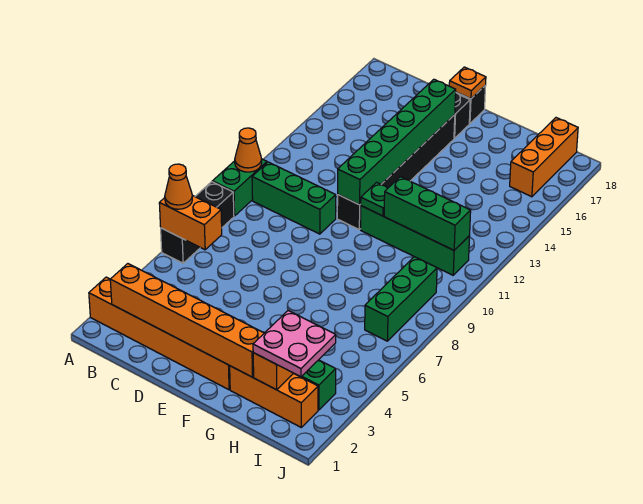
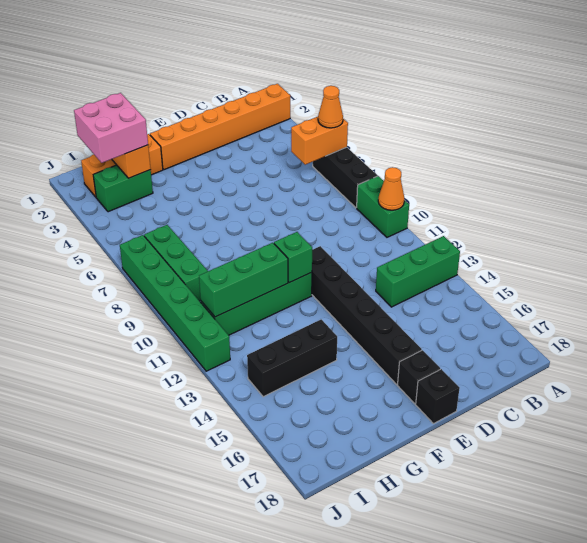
orange brick B2:G2 level 2 -> none
green brick B10:D10 level 1 -> green brick A13:C13 level 1
green brick E11:E16 level 2 -> green brick J7:J12 level 1
orange plate E18 level 2 -> none
green plate F11 level 2 -> green brick F11 level 2
none -> black brick G14:I14 level 1
pink plate H2:I3 level 3 -> pink brick H2:I3 level 3
orange brick I16:I18 level 1 -> none

